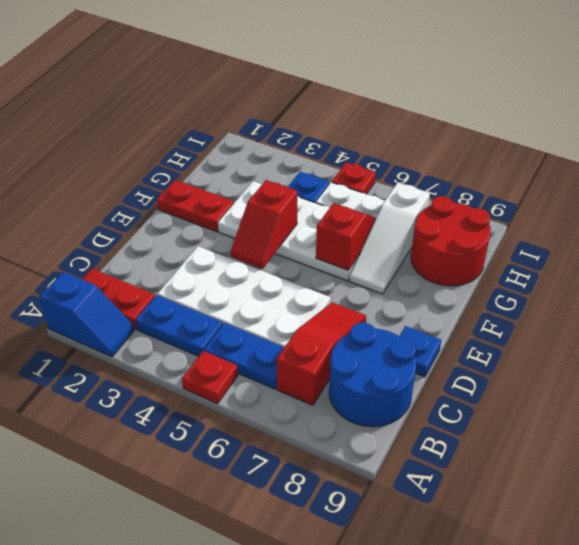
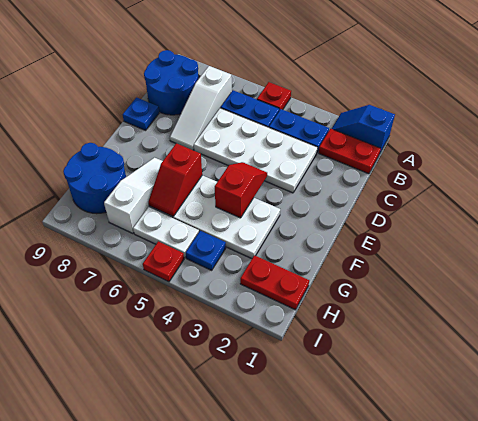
red slope B7:D7 level 1 top B -> white slope B7:D7 level 1 top B
red plate F1:F2 level 1 -> red plate H1:H2 level 1
red round brick G8:H9 level 1 -> blue round brick G8:H9 level 1

